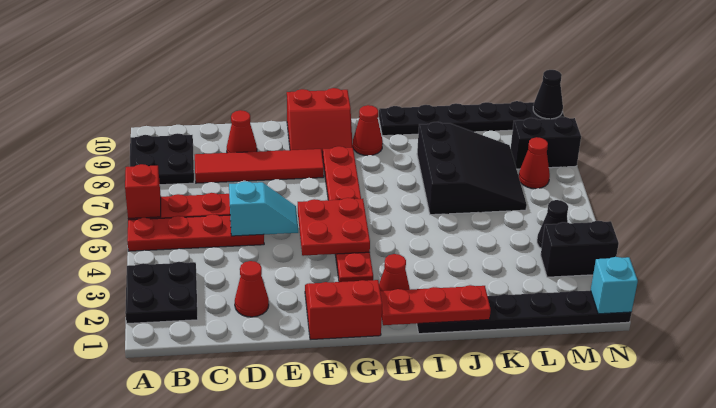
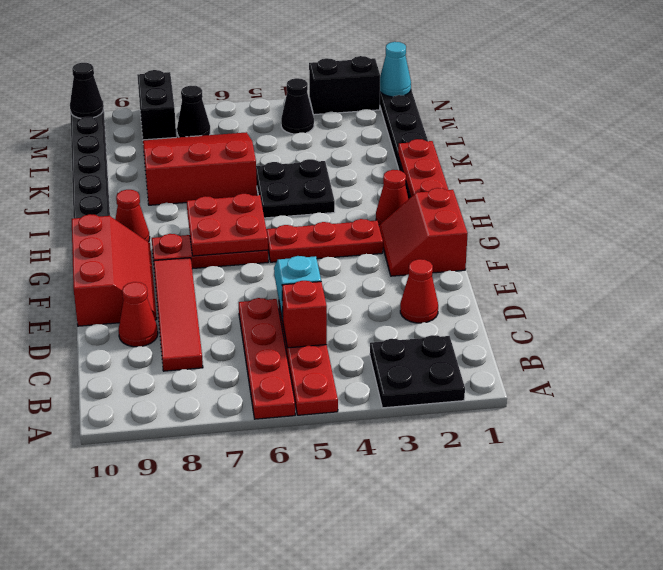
red brick A6 level 2 -> red brick C5 level 2
black plate A8:B9 level 1 -> black plate I4:J5 level 1
red plate F4:G5 level 2 -> red plate G6:H7 level 2
red slope F9:G10 level 1 top 10 -> red slope E9:G10 level 1 top 10
black slope J6:L8 level 1 top J -> red slope J6:L8 level 1 top J
black brick M3:N3 level 1 -> black brick N2:N3 level 1
red cone M7 level 1 -> black cone M7 level 1
cyan brick N1 level 2 -> cyan cone N1 level 2

